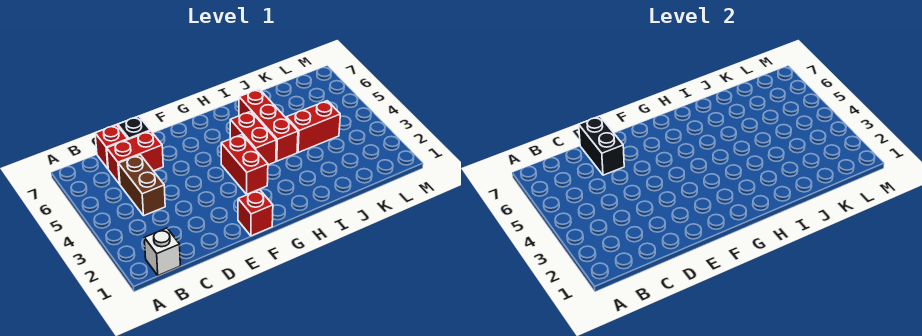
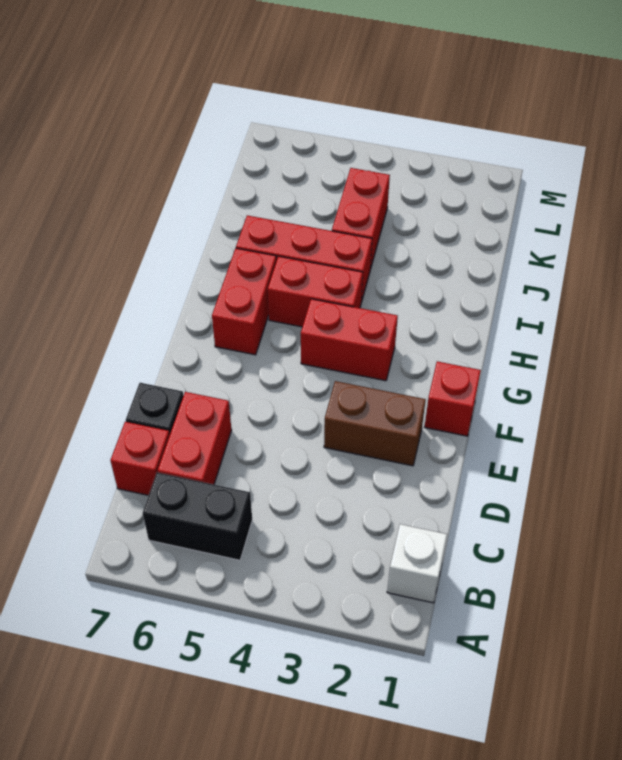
brown brick C4:C5 level 1 -> brown brick E2:E3 level 1
black brick D6:D7 level 2 -> black brick B5:B6 level 1
none -> red brick G6:H6 level 1

